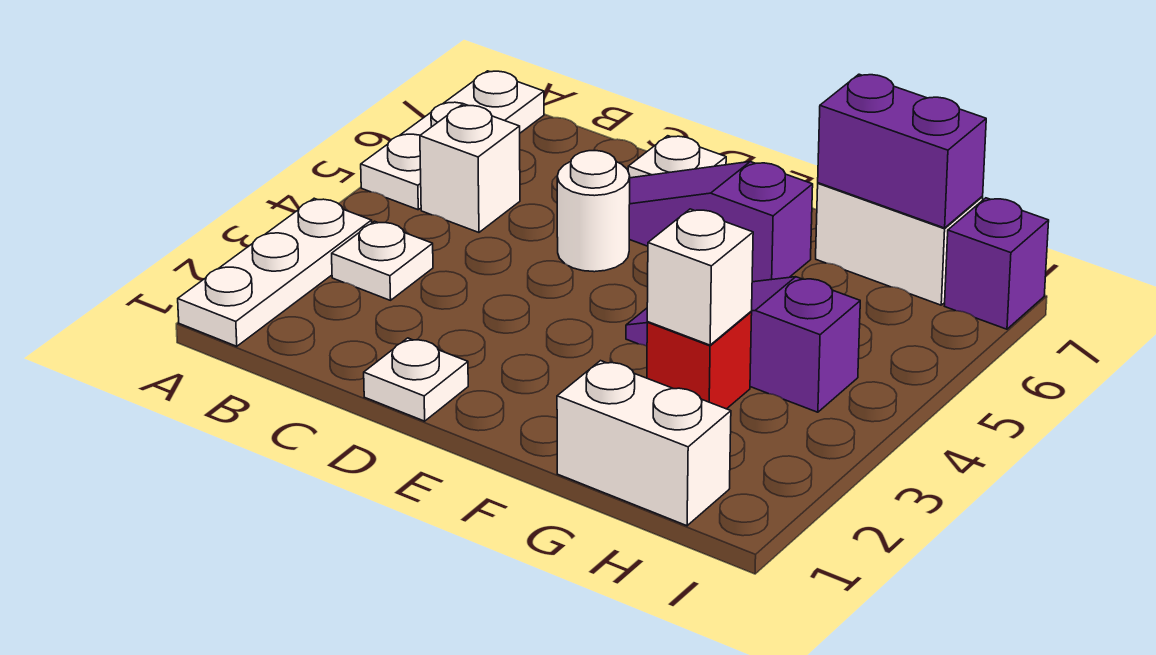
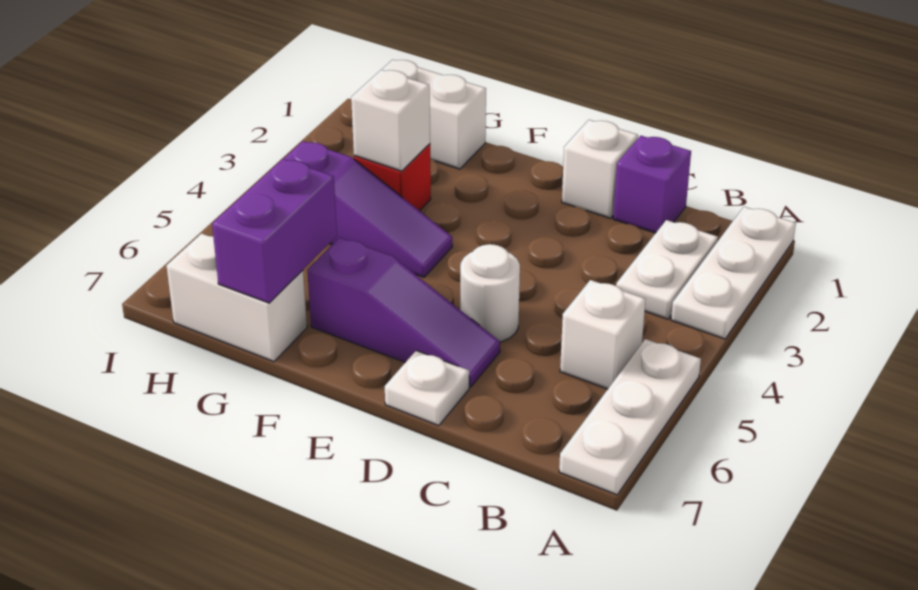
white plate B3 level 1 -> white plate B2:B3 level 1
white plate D1 level 1 -> white brick D1 level 1
purple brick G7:H7 level 2 -> purple brick G6:G7 level 2
purple brick I7 level 1 -> purple brick C1 level 1

